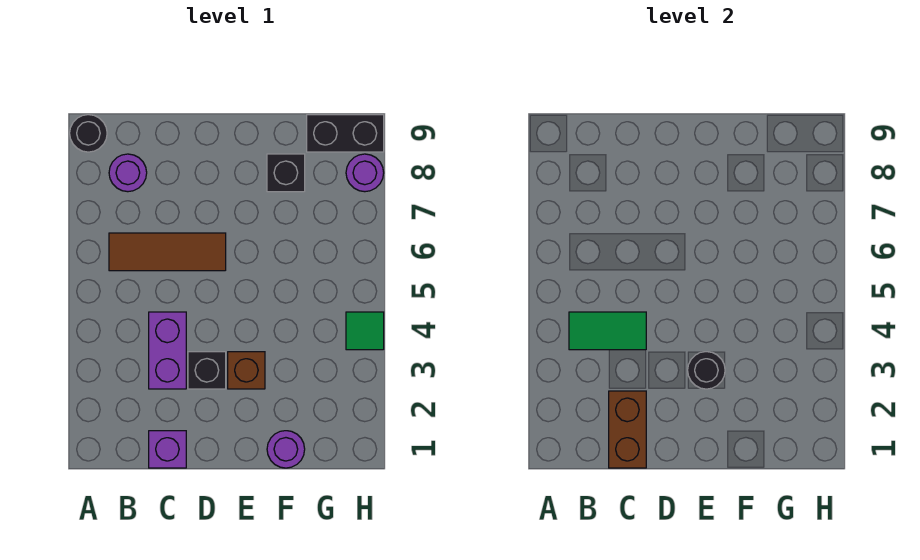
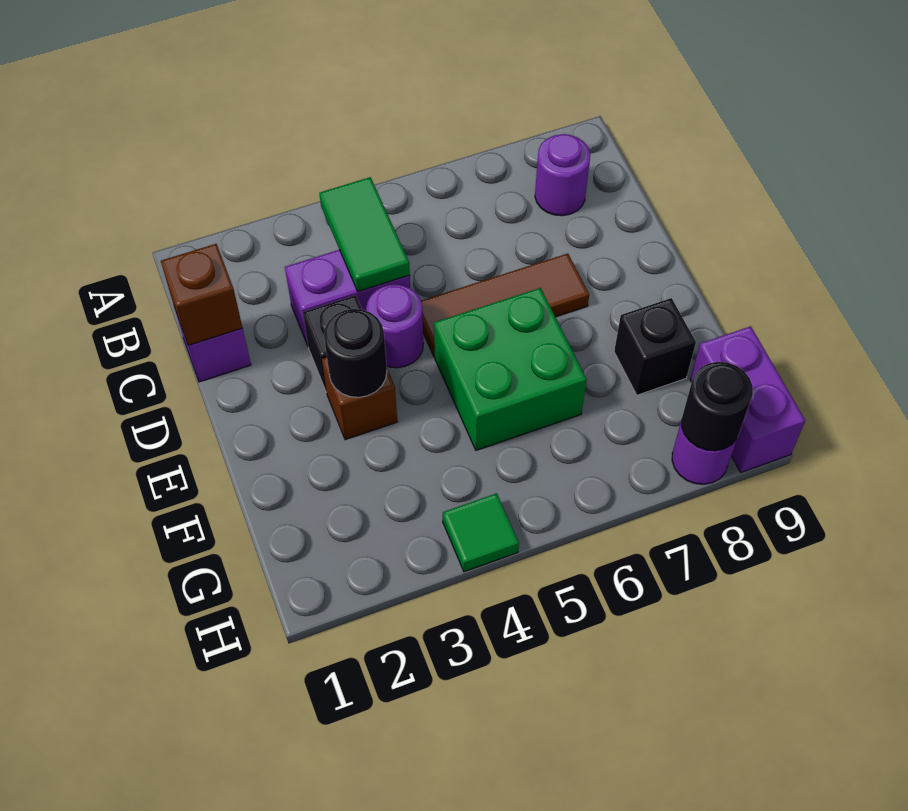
black round brick A9 level 1 -> black round brick H8 level 2
brown tile B6:D6 level 1 -> brown tile D5:D7 level 1
brown brick C1:C2 level 2 -> brown brick C1 level 2
none -> green brick E5:F6 level 1
purple round brick F1 level 1 -> purple round brick D4 level 1
black brick G9:H9 level 1 -> purple brick G9:H9 level 1

